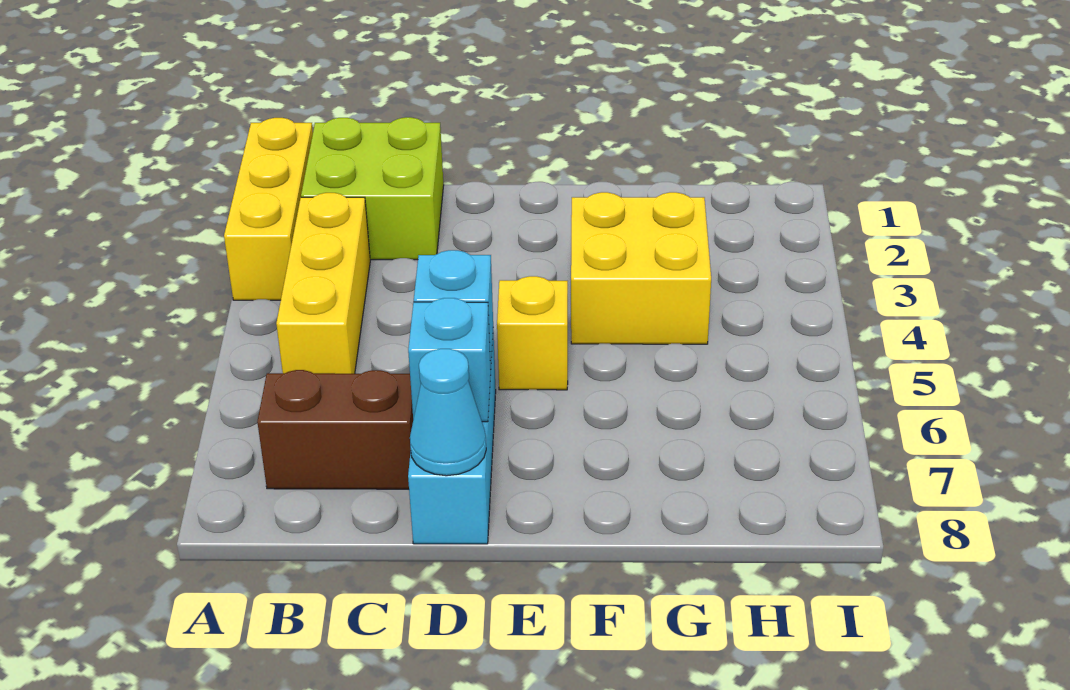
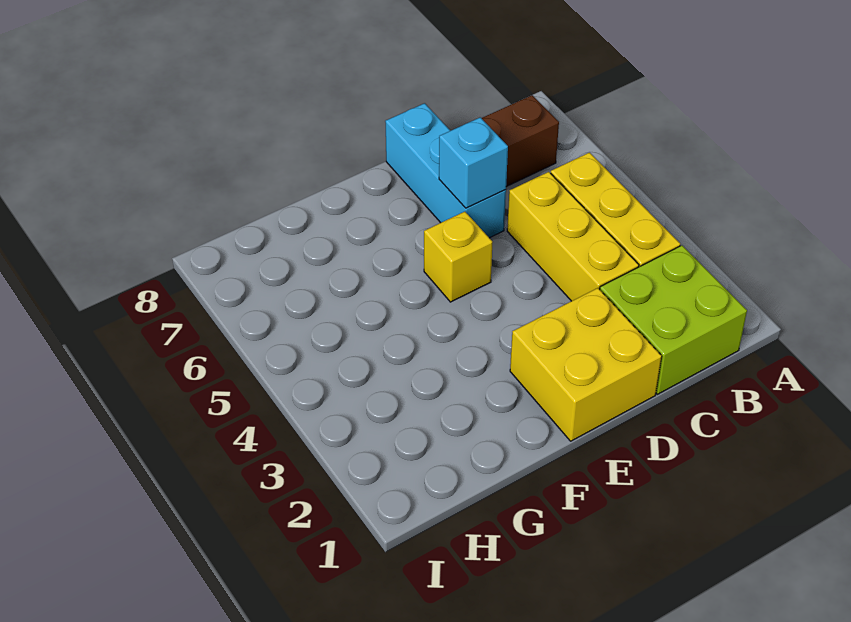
yellow brick A1:A3 level 1 -> yellow brick C3:C5 level 1
cyan brick D7 level 2 -> none
cyan cone D8 level 2 -> none
yellow brick F3:G4 level 1 -> yellow brick D1:E2 level 1

